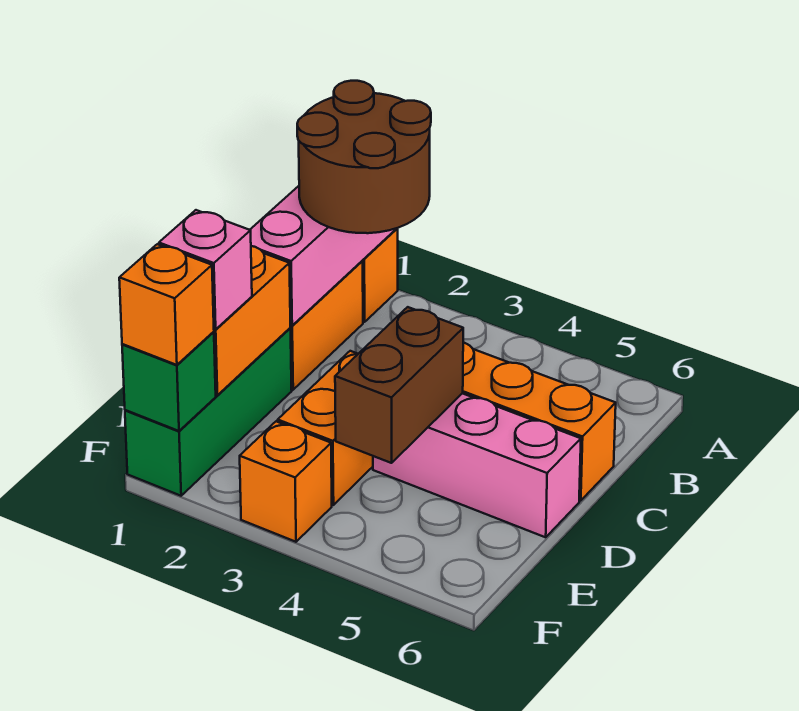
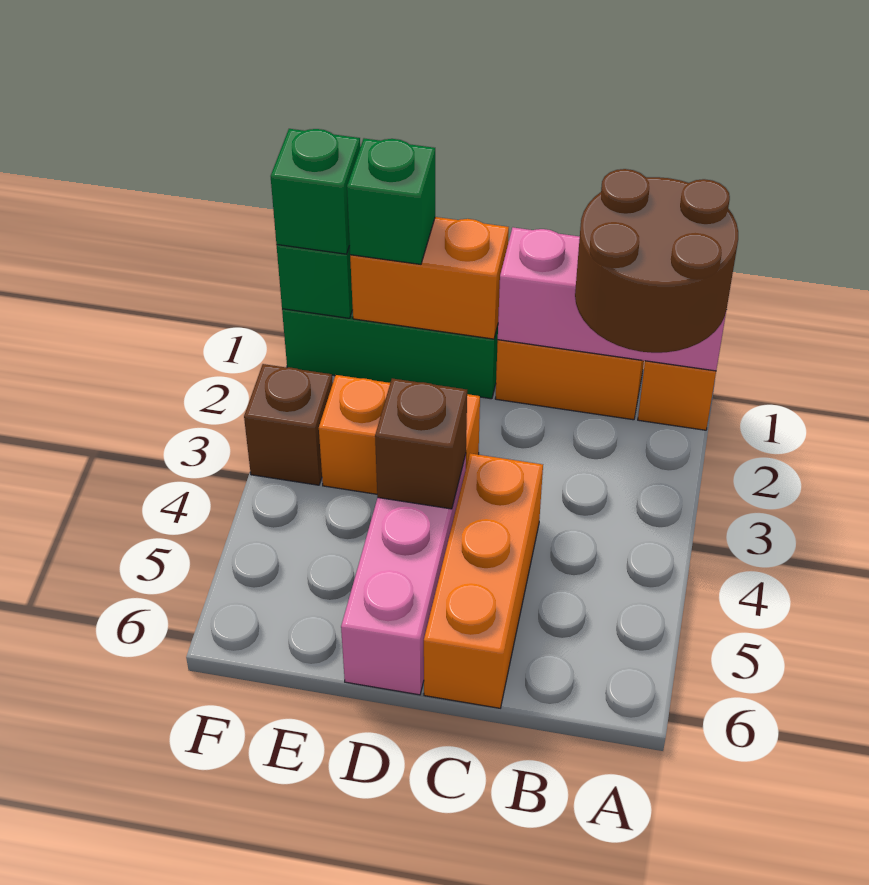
brown brick D4:E4 level 2 -> brown brick D4 level 2
pink brick E1 level 3 -> green brick E1 level 3
orange brick F1 level 3 -> green brick F1 level 3
orange brick F3 level 1 -> brown brick F3 level 1

